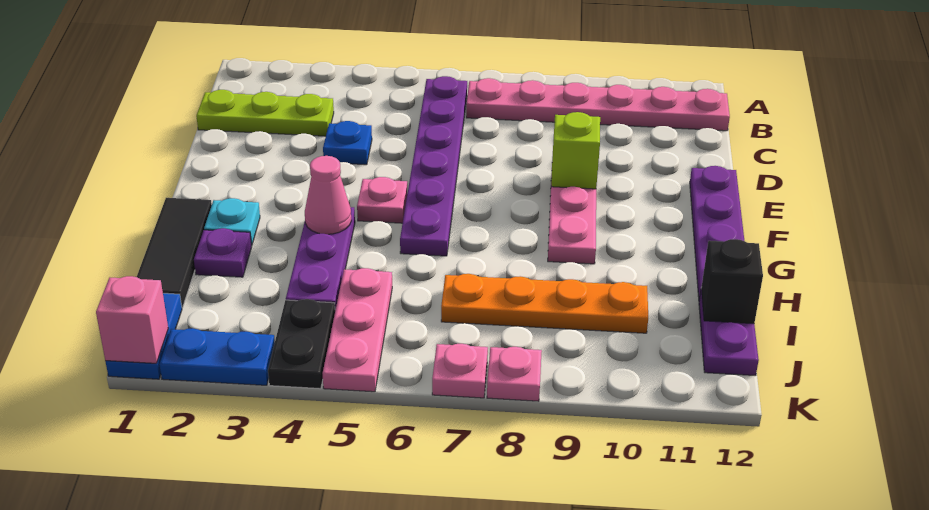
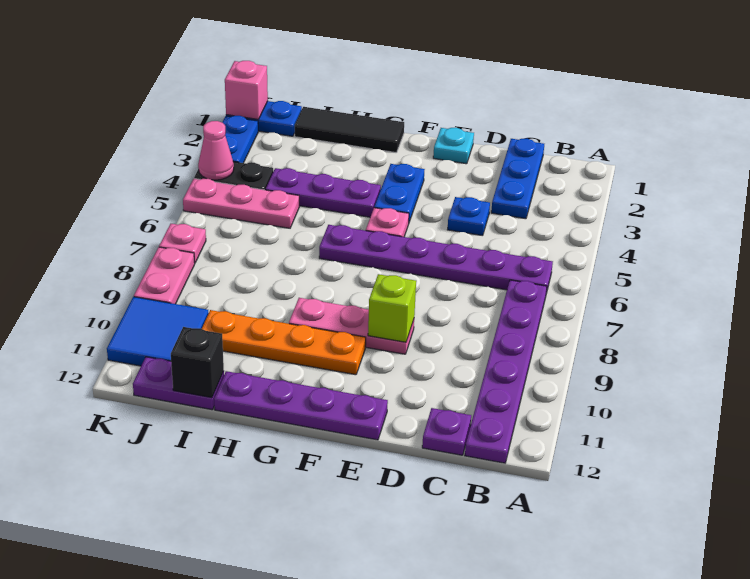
pink plate B7:B12 level 1 -> purple plate B7:B12 level 1
lime plate C1:C3 level 1 -> blue plate C1:C3 level 1
none -> blue plate F3:F4 level 1
cyan plate G2 level 1 -> cyan plate E1 level 1
pink cone G4 level 2 -> pink cone K4 level 2
purple plate H2 level 1 -> purple plate C12 level 1
orange plate I7:I10 level 1 -> orange plate F10:I10 level 1
none -> blue tile J10:K11 level 1
pink plate K8 level 1 -> pink plate K8:K9 level 1

